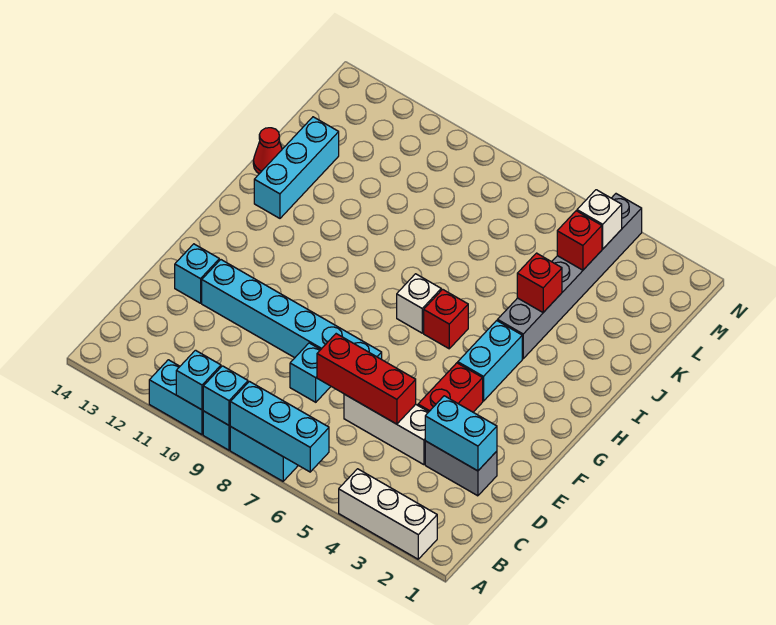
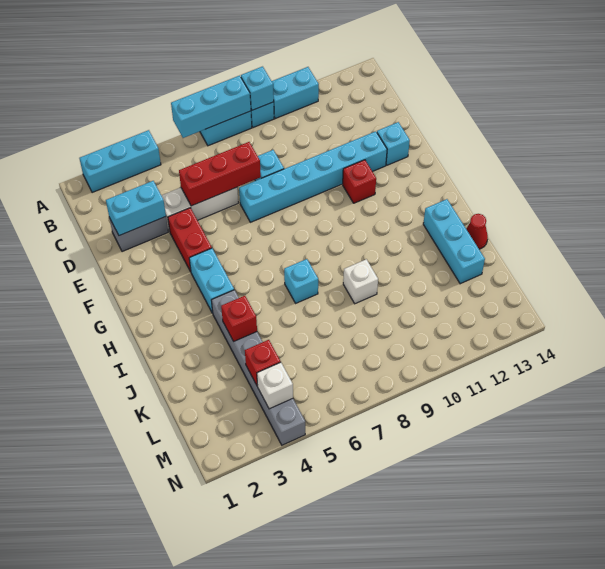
white brick A2:A4 level 1 -> cyan brick A2:A4 level 1
cyan brick A10 level 2 -> cyan brick I7 level 1
red brick H6 level 1 -> red brick F11 level 1
white brick H7 level 1 -> white brick J9 level 1

